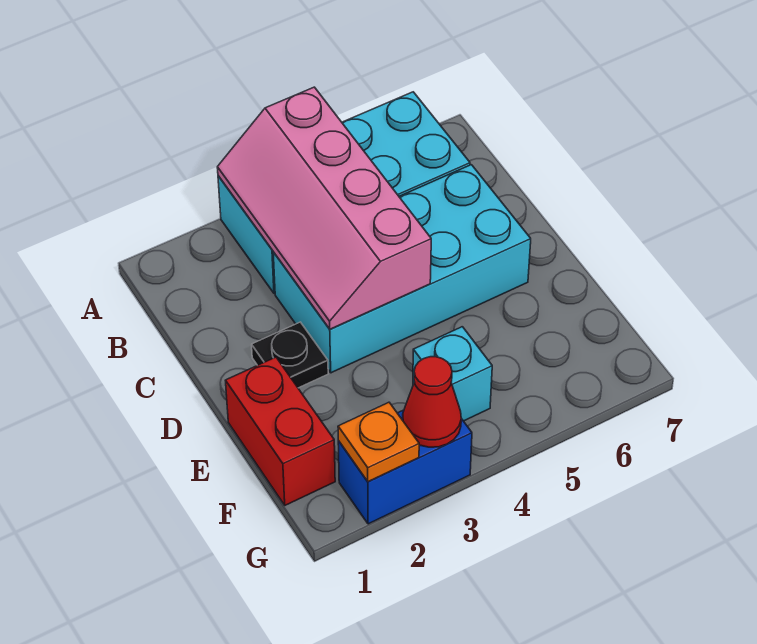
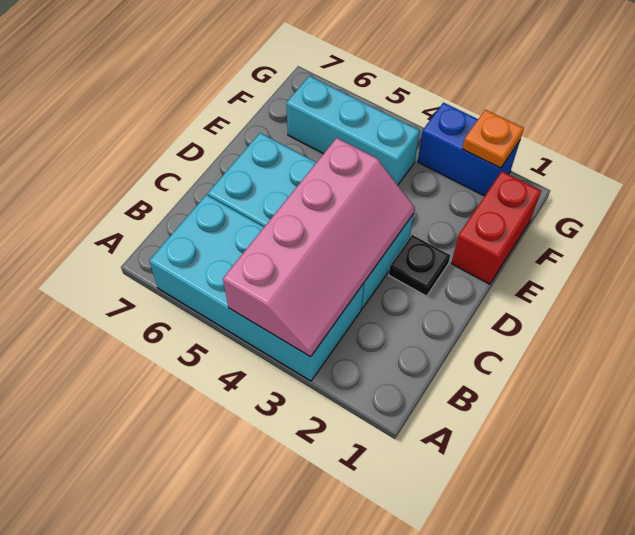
cyan brick F4 level 1 -> cyan brick F4:F6 level 1
red cone G3 level 2 -> none

